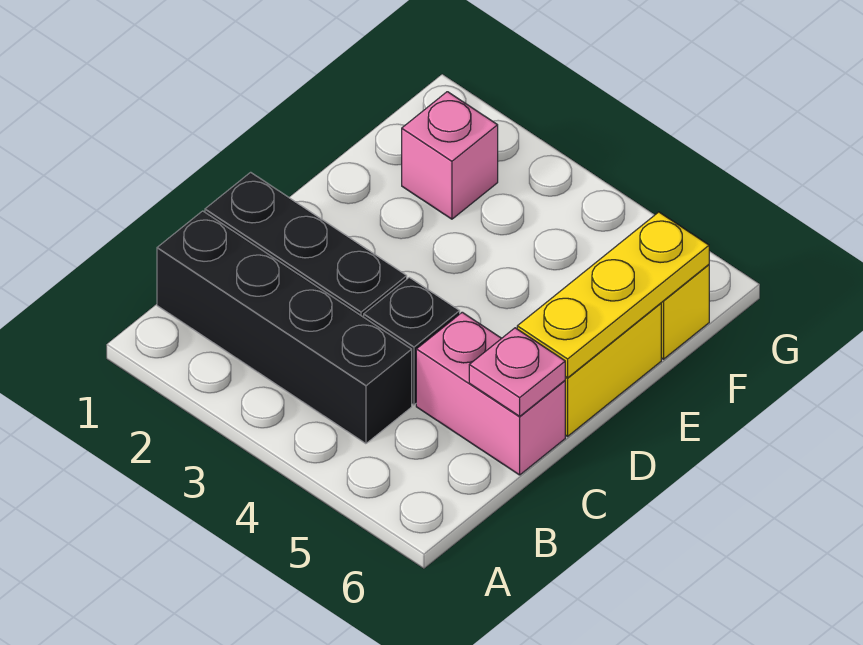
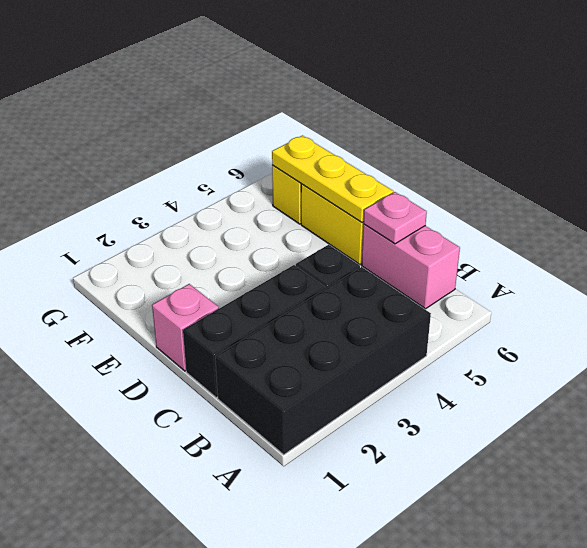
black brick B1:B4 level 1 -> black brick A1:B4 level 1
pink brick C5:C6 level 1 -> pink brick B6:C6 level 1
pink brick F2 level 1 -> pink brick D1 level 1

